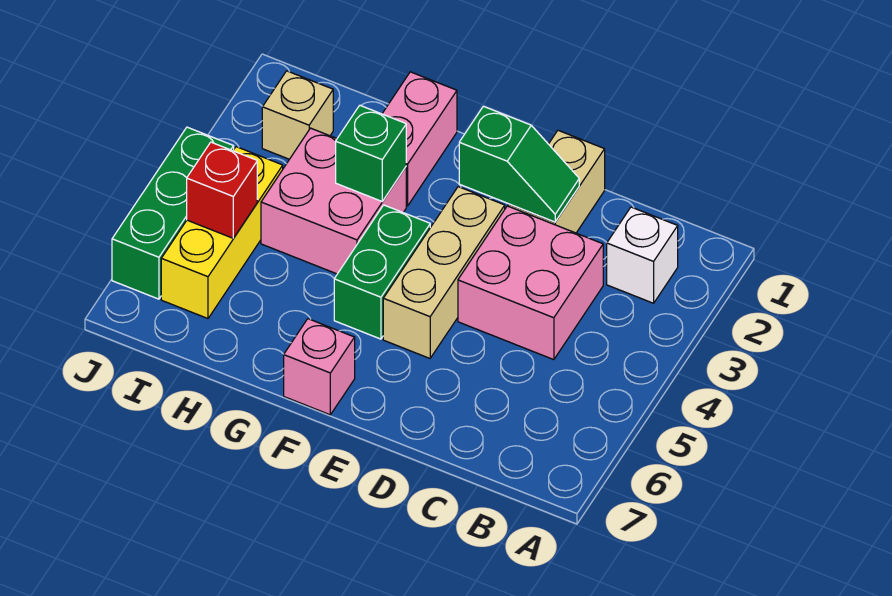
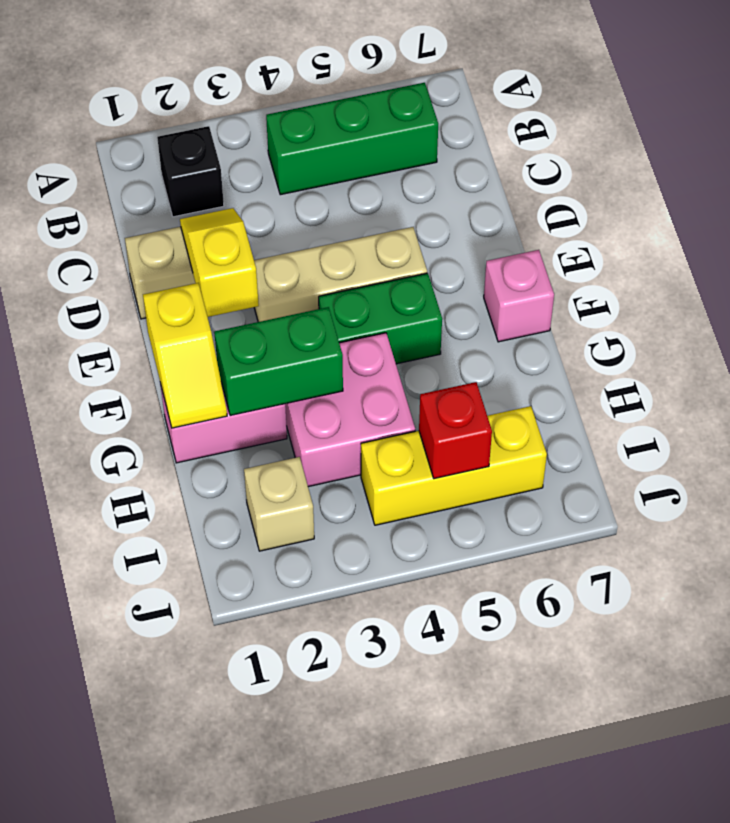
white brick B2 level 1 -> black brick B2 level 1
pink brick C3:D4 level 1 -> none
green slope D2:E2 level 2 top E -> yellow slope D2:E2 level 2 top E
none -> yellow slope F1:G1 level 2 top F
green brick G3 level 2 -> green brick G2:G3 level 2
green brick J4:J6 level 1 -> green brick B4:B6 level 1

